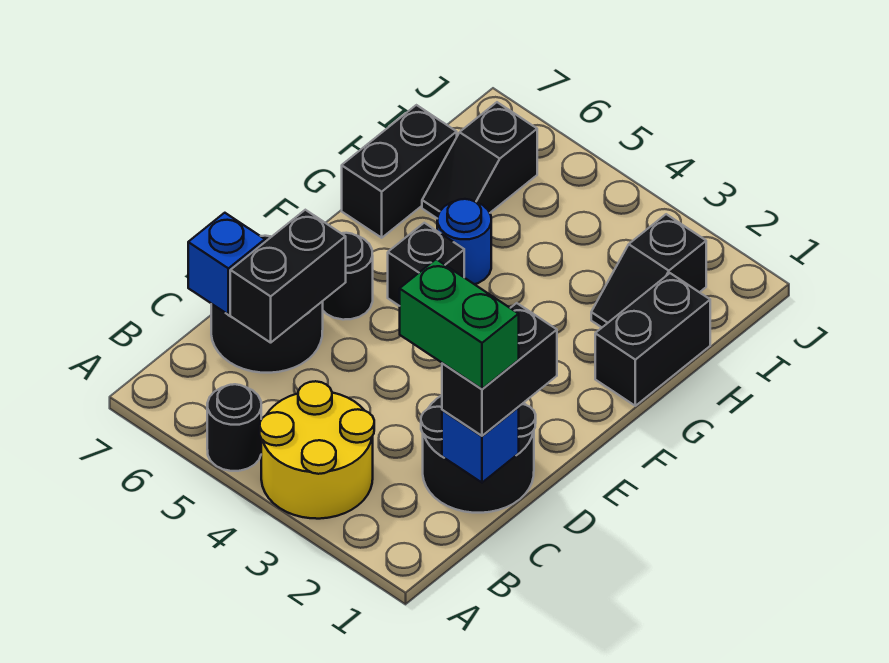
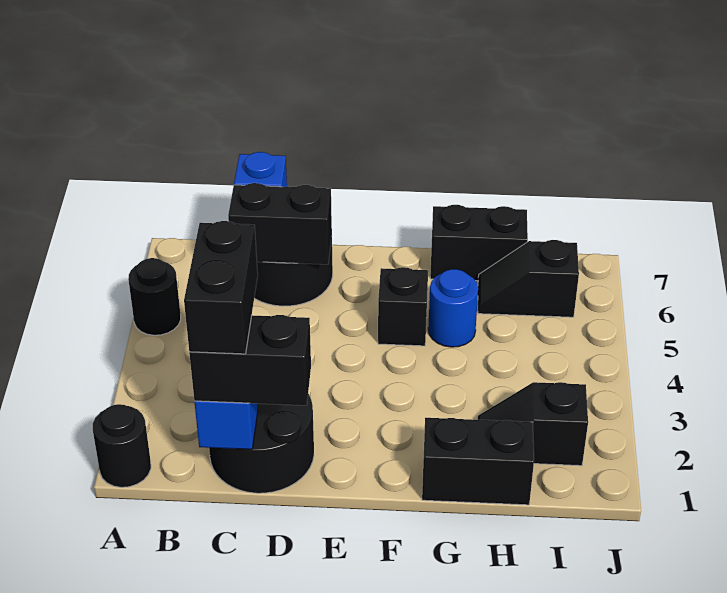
yellow round brick A3:B4 level 1 -> none
green brick C1:C2 level 4 -> black brick C1:C2 level 4
black round brick E6 level 1 -> black round brick A1 level 1

